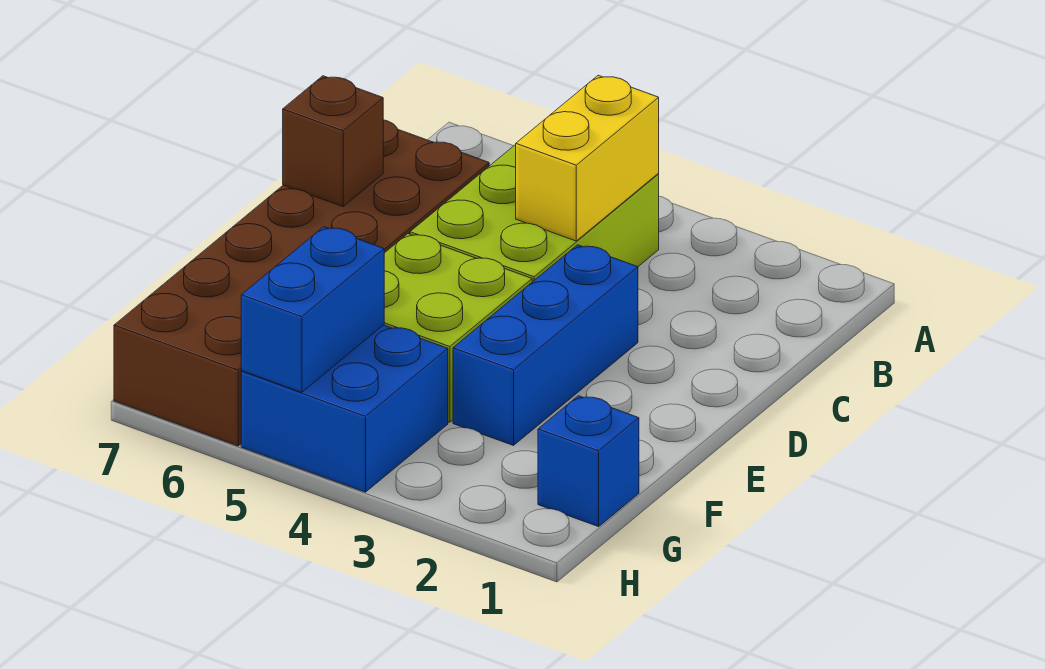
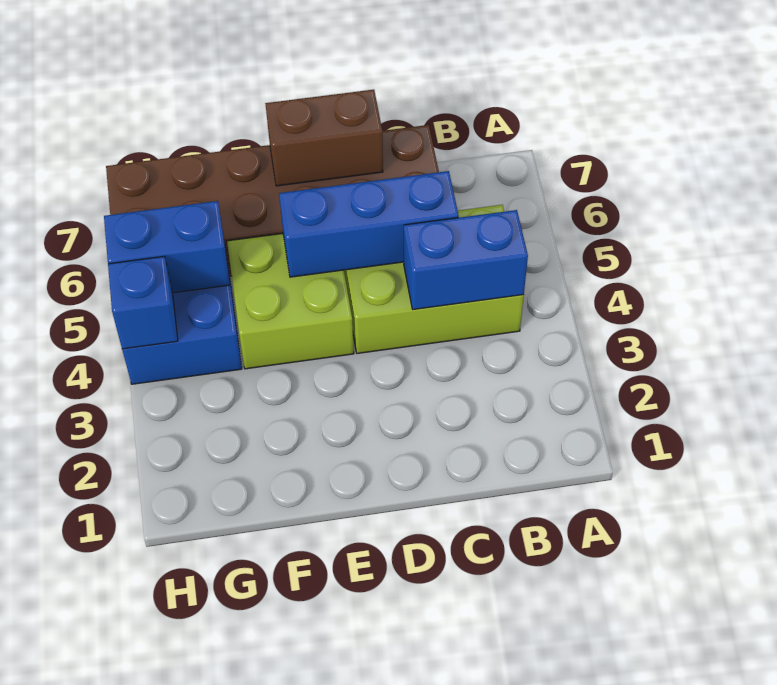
yellow brick B4:C4 level 2 -> blue brick B4:C4 level 2
blue brick D3:F3 level 1 -> blue brick C5:E5 level 2
brown brick D7 level 2 -> brown brick D7:E7 level 2
blue brick G1 level 1 -> blue brick H4 level 2

